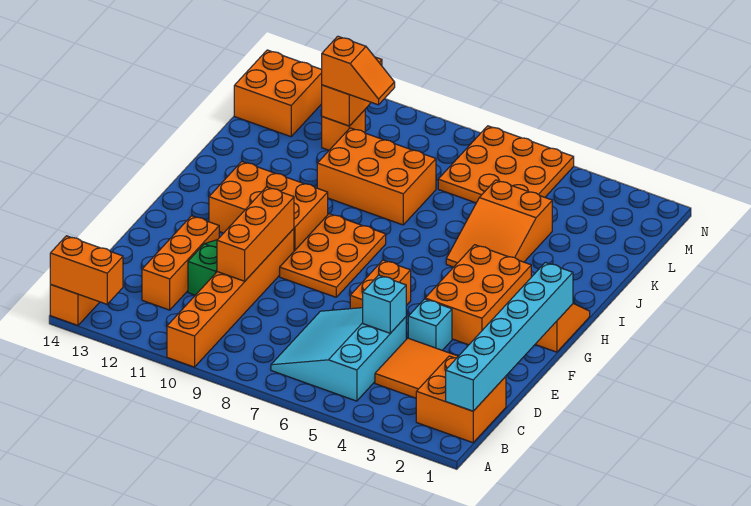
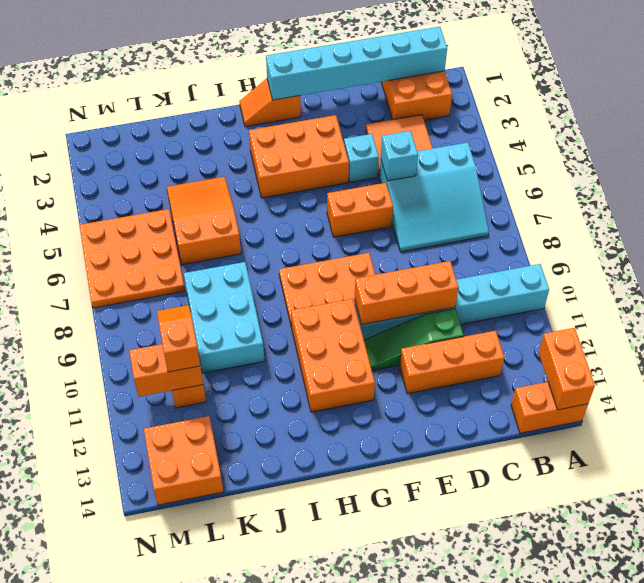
orange brick A10:F10 level 1 -> cyan brick A10:F10 level 1
orange slope I4:K5 level 1 top K -> orange slope J4:K6 level 1 top 6
orange brick J8:K10 level 1 -> cyan brick J8:K10 level 1

